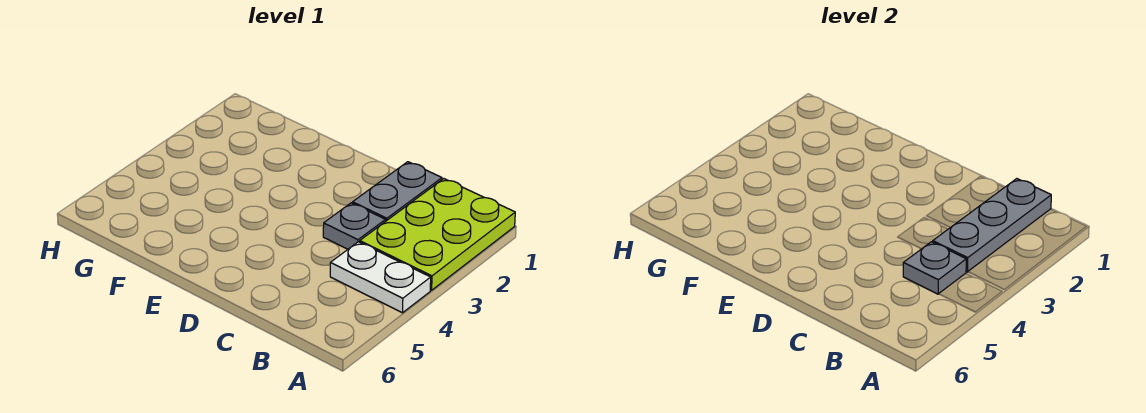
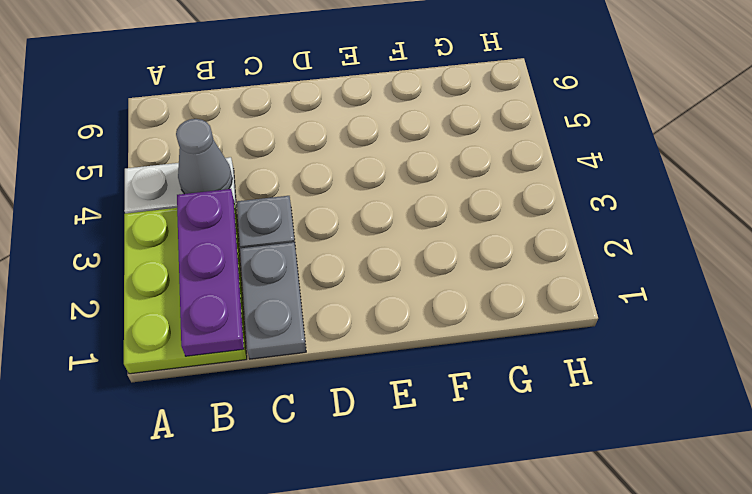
grey plate B1:B3 level 2 -> purple plate B1:B3 level 2
grey plate B4 level 2 -> grey cone B4 level 2

